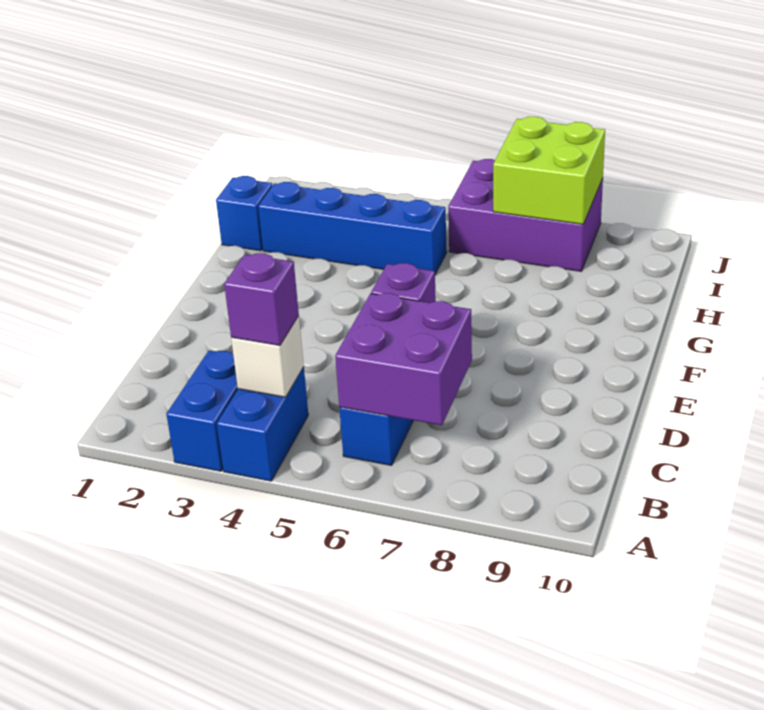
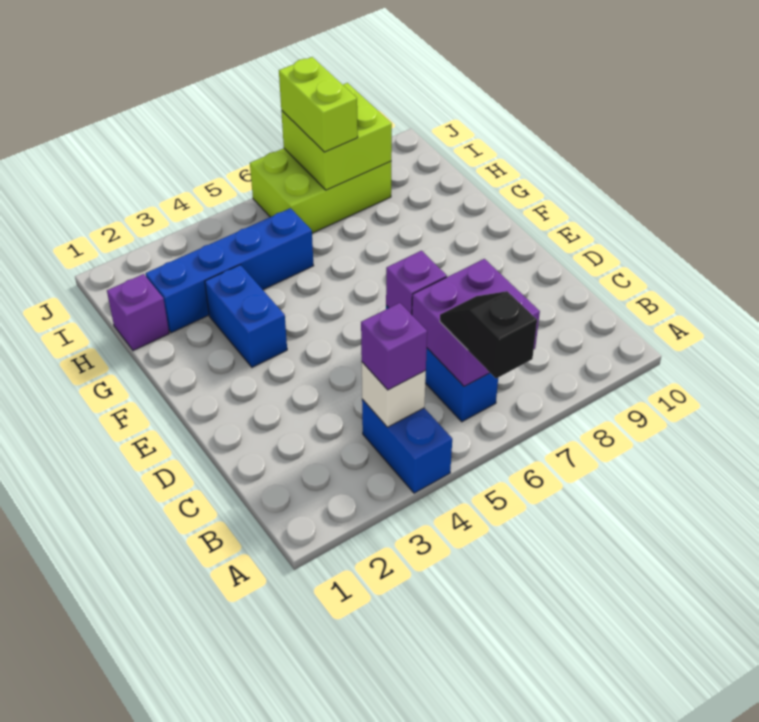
blue brick A3:B3 level 1 -> blue brick F3:G3 level 1
none -> black slope A6:B6 level 3 top A
blue brick H1 level 1 -> purple brick H1 level 1
purple brick I6:J8 level 1 -> lime brick I6:J8 level 1
none -> lime brick I7:J7 level 3

